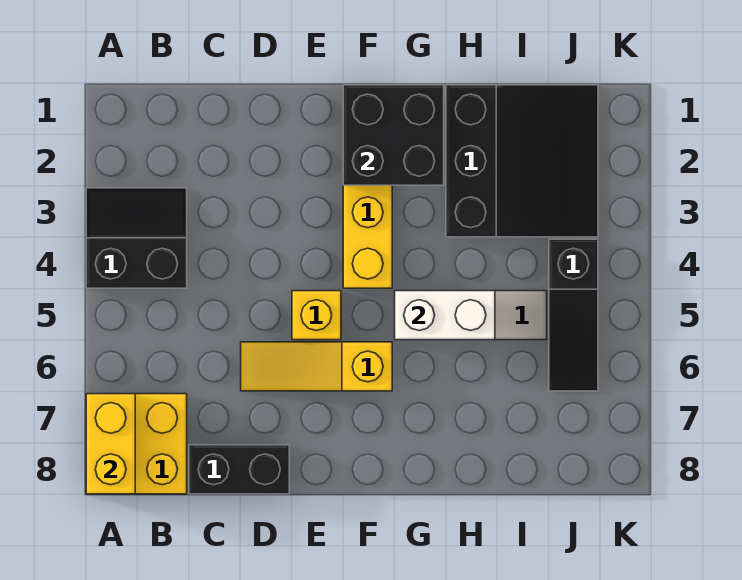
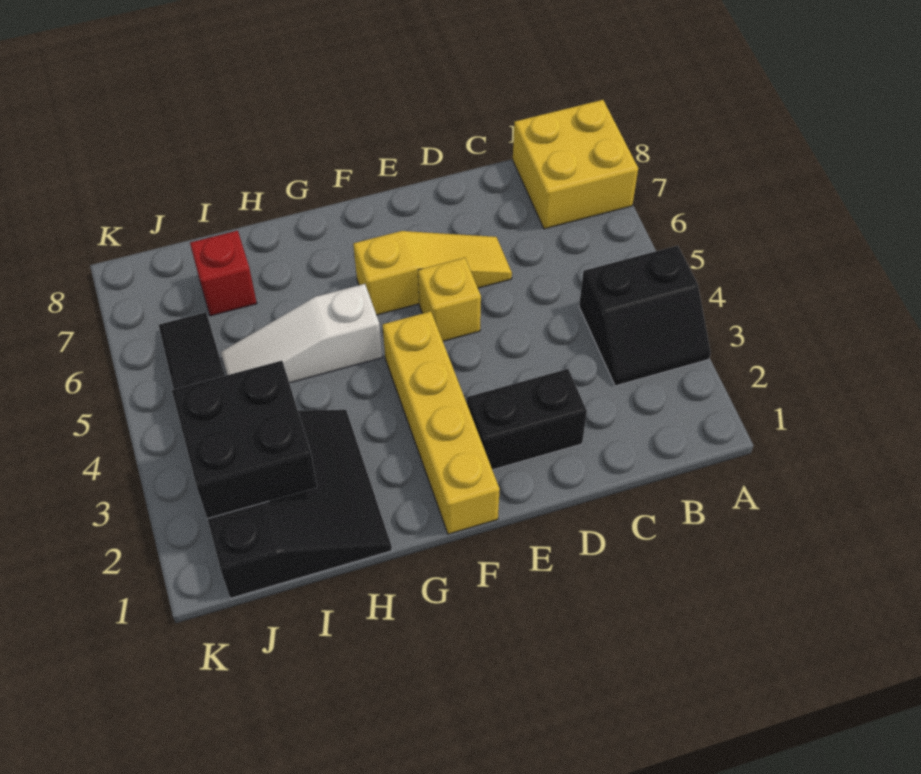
yellow brick A7:A8 level 2 -> none
black brick C8:D8 level 1 -> black brick D2:E2 level 1
black brick F1:G2 level 2 -> black brick I2:J3 level 2
white brick G5:H5 level 2 -> none
black slope H1:J3 level 1 top H -> black slope H1:J3 level 1 top J
none -> red brick I7 level 1

